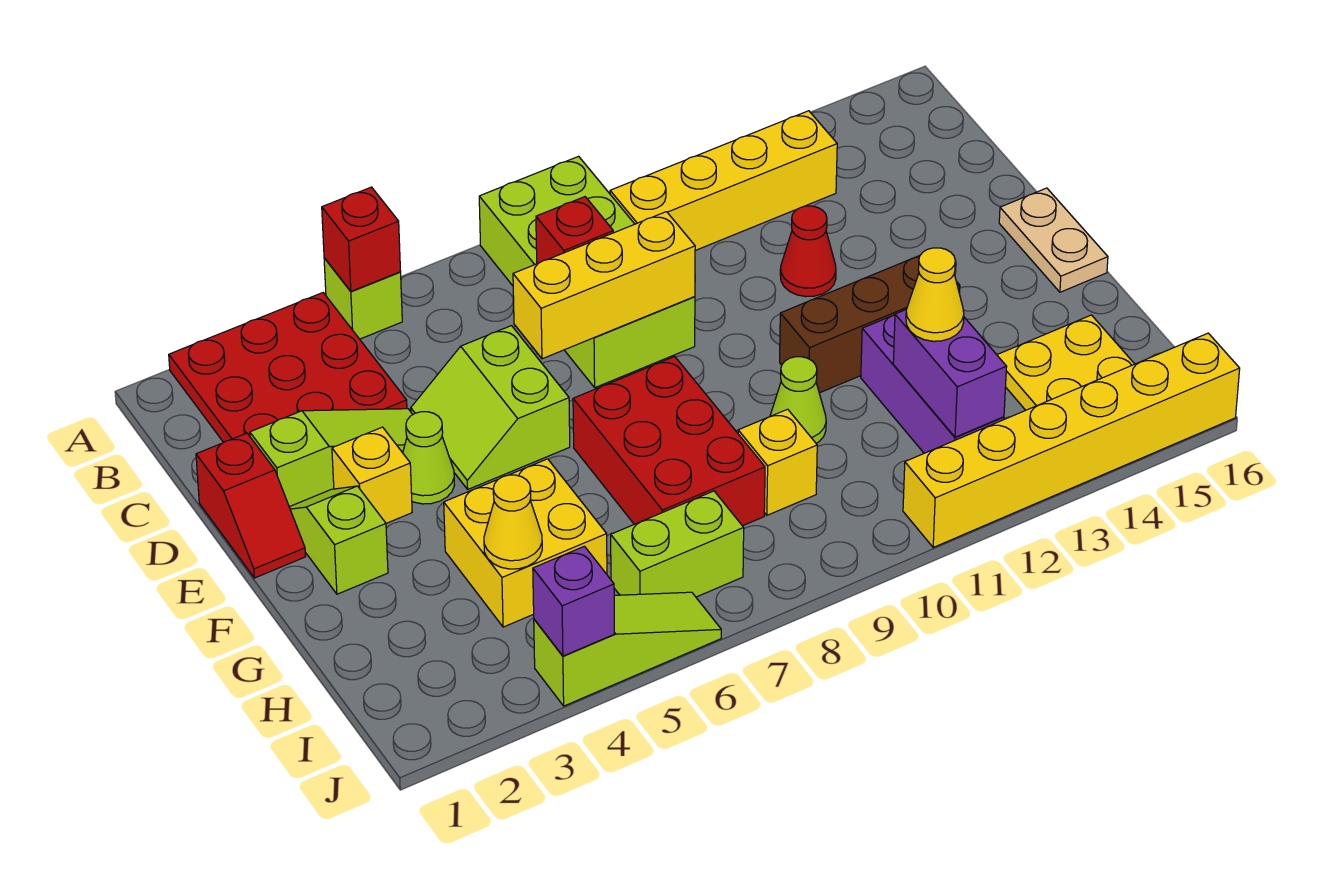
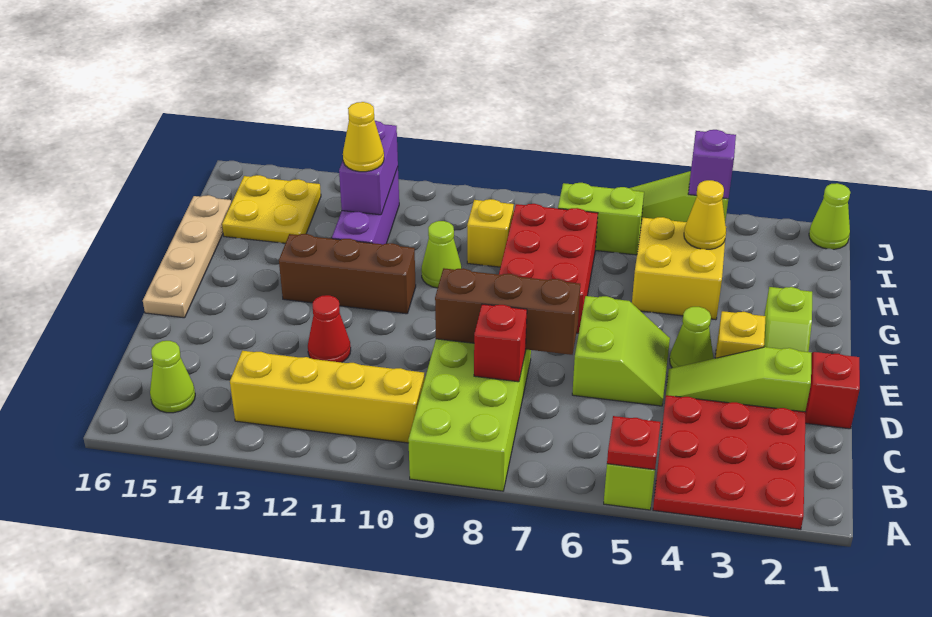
red brick A5 level 2 -> red plate A5 level 2
none -> lime cone B15 level 1
yellow brick D7:D9 level 2 -> brown brick D7:D9 level 2
tan plate E16:F16 level 1 -> tan plate E16:H16 level 1
none -> lime cone J1 level 1
yellow brick J11:J16 level 1 -> none

